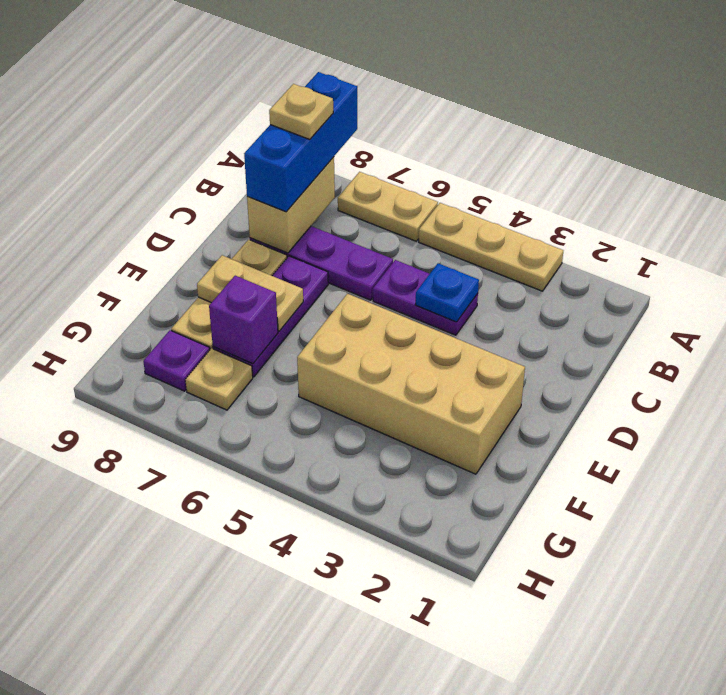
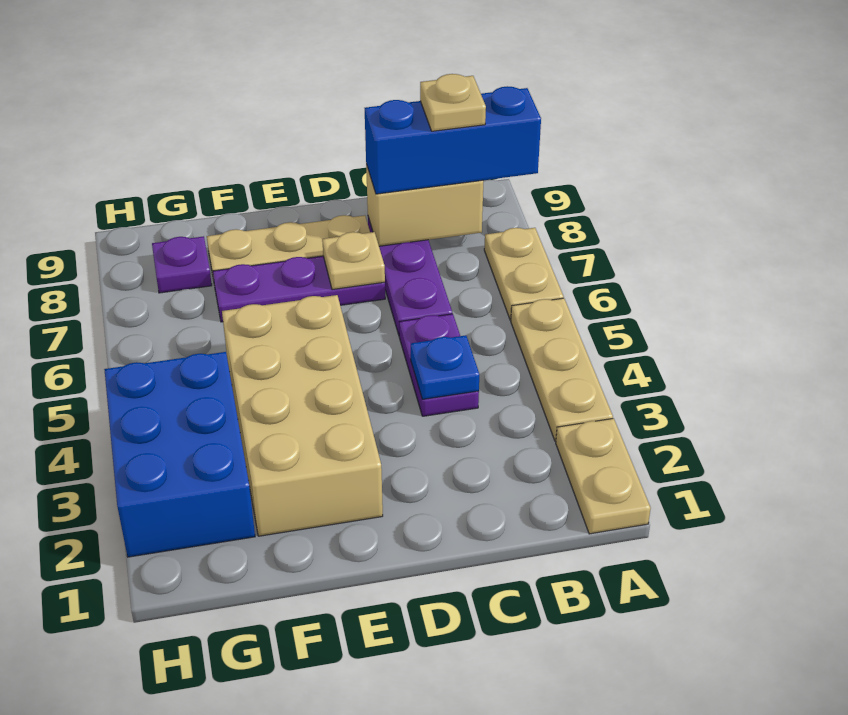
tan plate E7:E8 level 2 -> tan plate A1:A2 level 1
purple brick F7 level 2 -> none
none -> blue brick G2:H4 level 1
tan plate G7 level 1 -> tan plate D7 level 2

